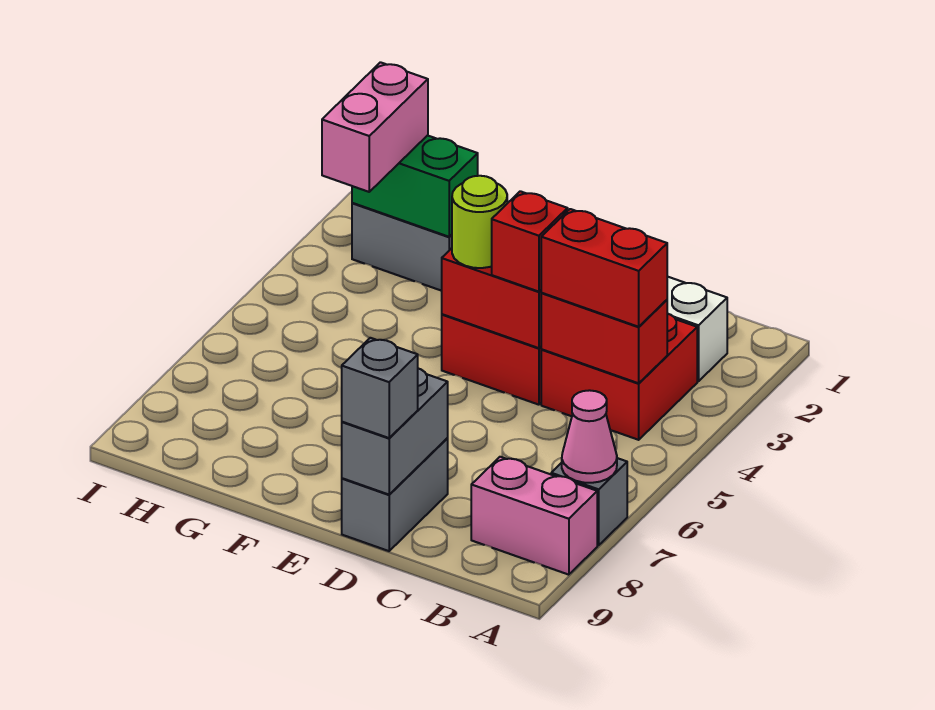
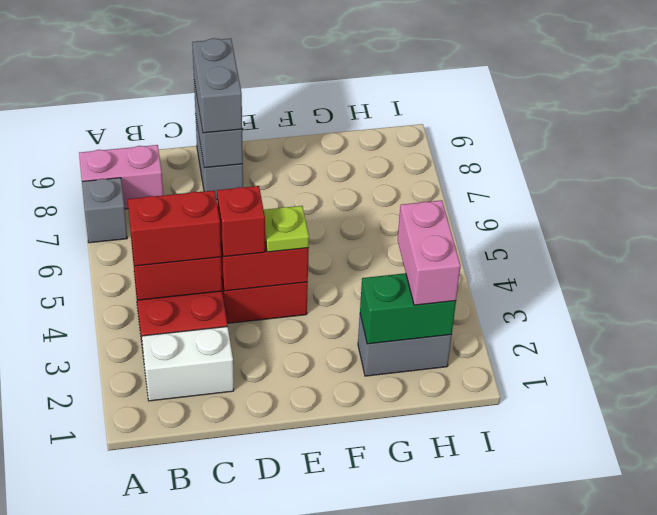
pink cone A7 level 2 -> none
grey brick D9 level 3 -> grey brick D8:D9 level 3
lime round brick E4 level 3 -> lime plate E4 level 3

